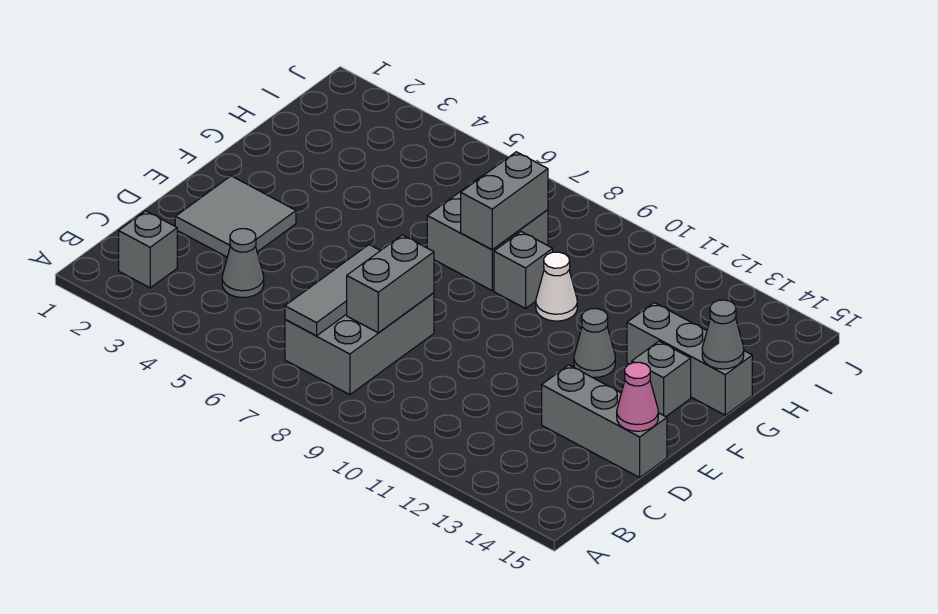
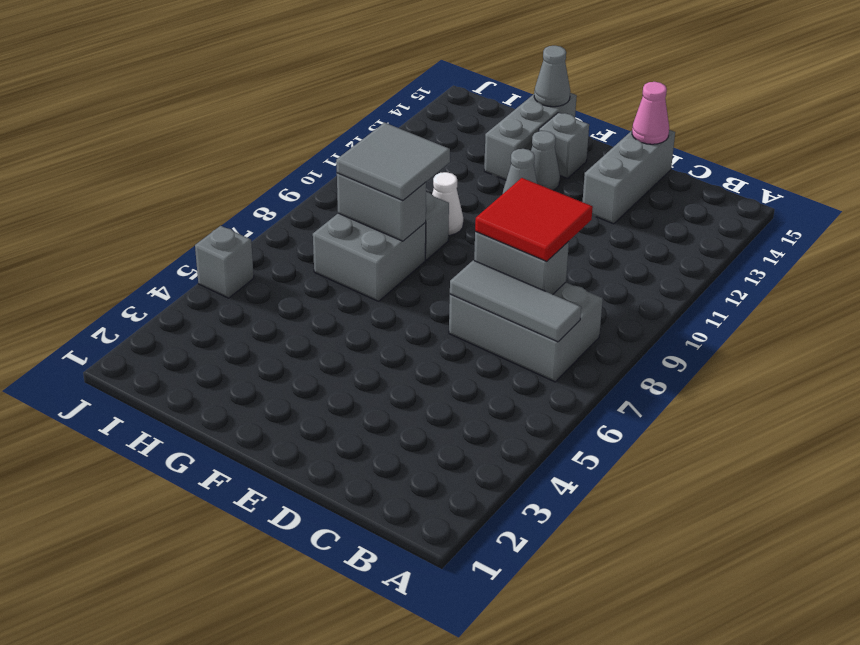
grey brick B2 level 1 -> grey brick J5 level 1
grey cone C4 level 1 -> grey cone F13 level 1
none -> red tile C8:D9 level 3
grey tile D2:E3 level 1 -> grey tile G8:H9 level 3

